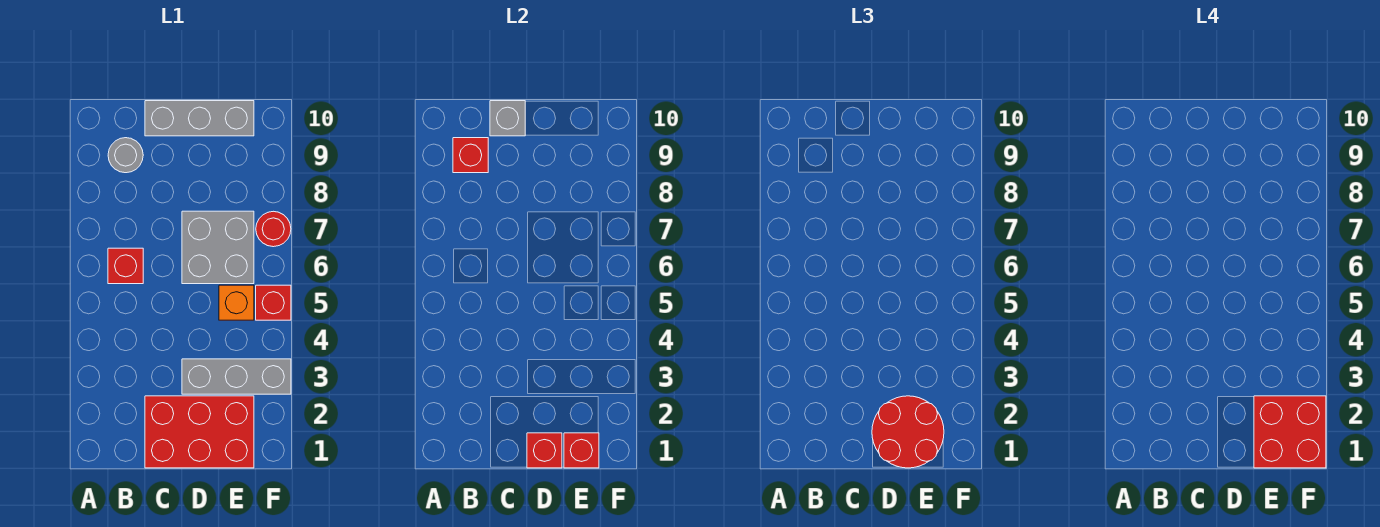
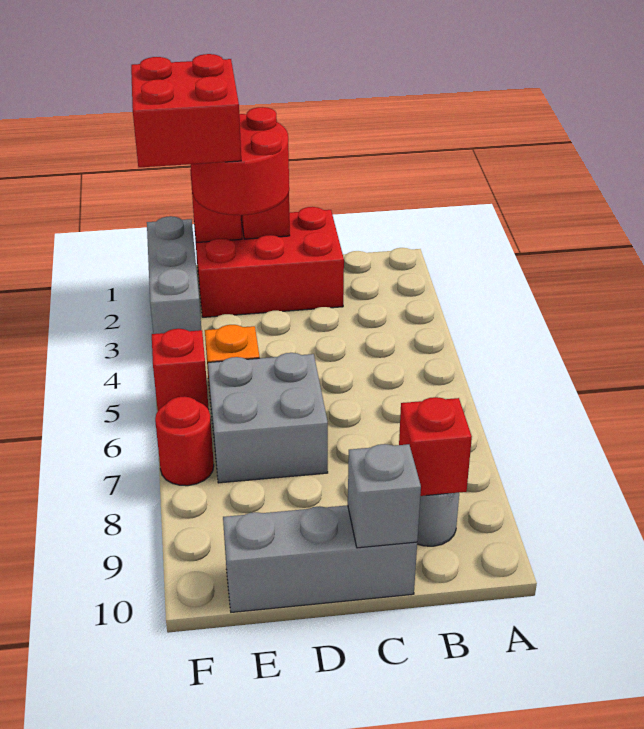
red brick B6 level 1 -> none
grey brick D3:F3 level 1 -> grey brick F1:F3 level 1

